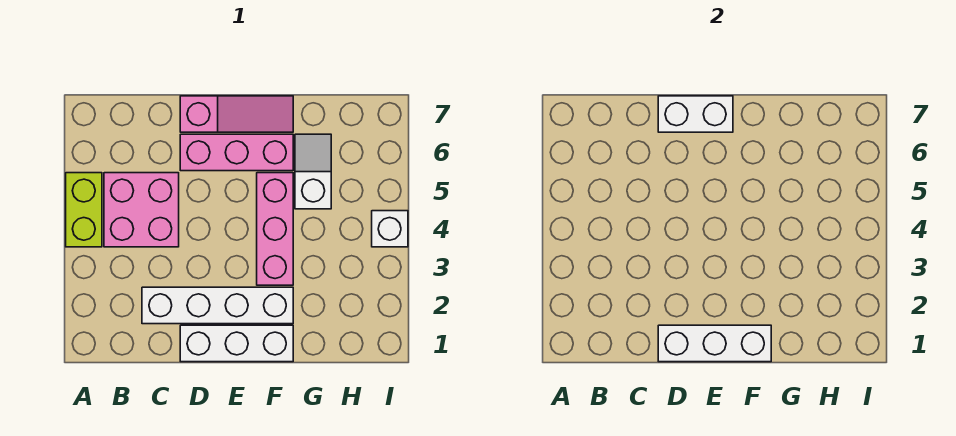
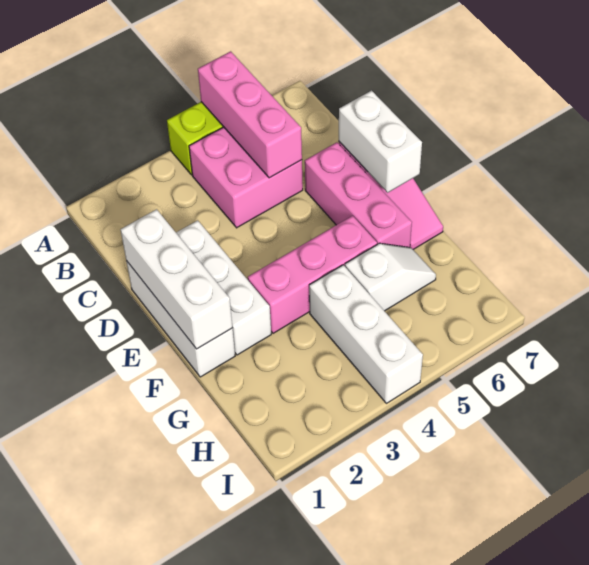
none -> pink brick A5:C5 level 2
white brick C2:F2 level 1 -> white brick D2:F2 level 1
white brick I4 level 1 -> white brick G4:I4 level 1

